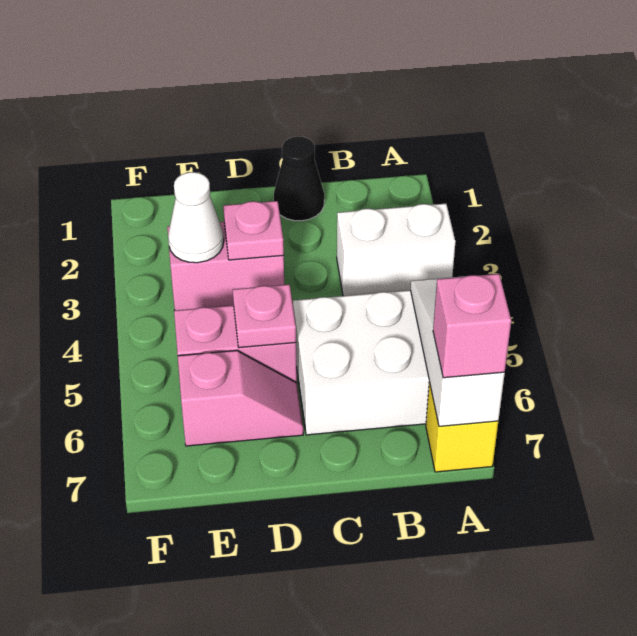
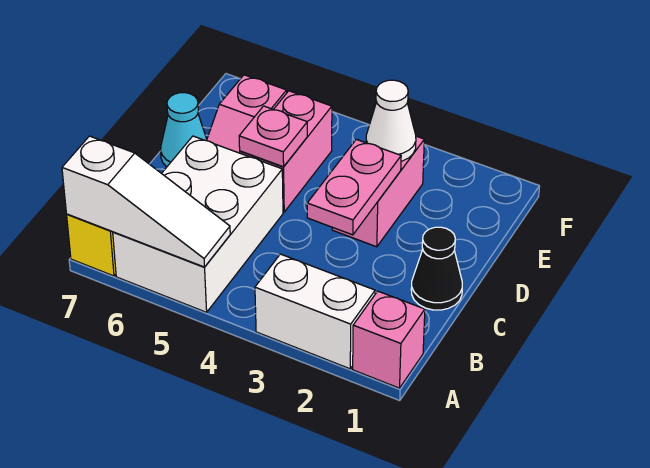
white brick A3:B3 level 1 -> white brick A2:A3 level 1
pink brick A7 level 3 -> pink brick A1 level 1
pink plate D3 level 2 -> pink plate C3:D3 level 2
none -> cyan cone D7 level 1

